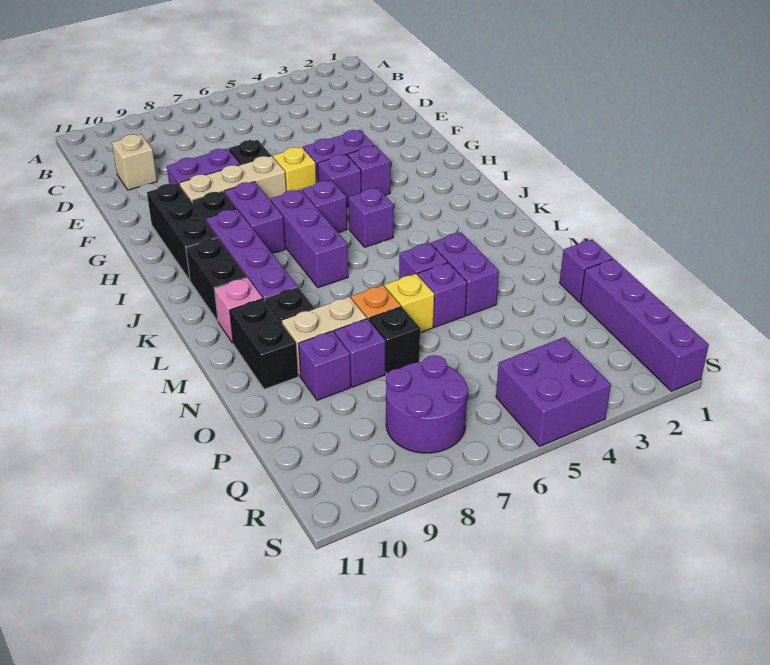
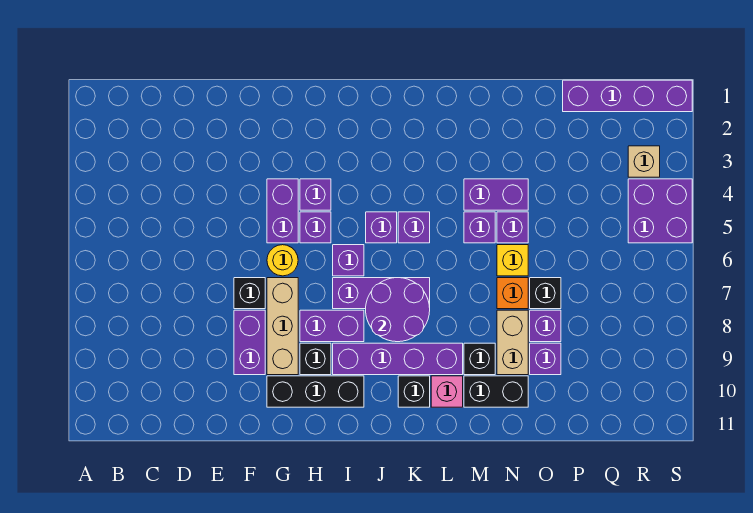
tan brick D10 level 1 -> tan brick R3 level 1
yellow brick G6 level 1 -> yellow round brick G6 level 1
black brick J10:K10 level 1 -> black brick K10 level 1
purple brick O1 level 1 -> purple brick K5 level 1
purple round brick Q7:R8 level 1 -> purple round brick J7:K8 level 2

